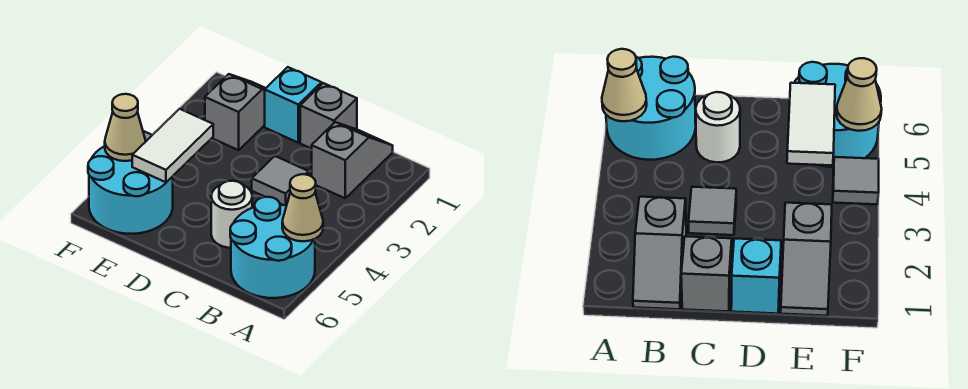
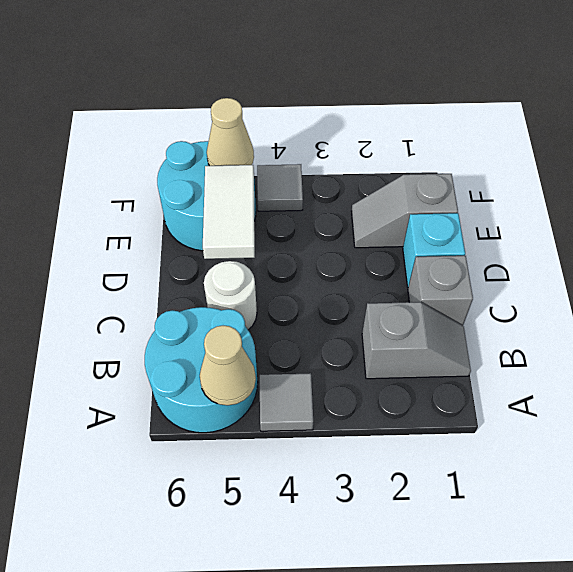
grey tile C3 level 1 -> grey tile A4 level 1
grey slope E1:E2 level 1 top 2 -> grey slope E1:E2 level 1 top 1
white tile E4:E5 level 2 -> white tile D5:E5 level 2

